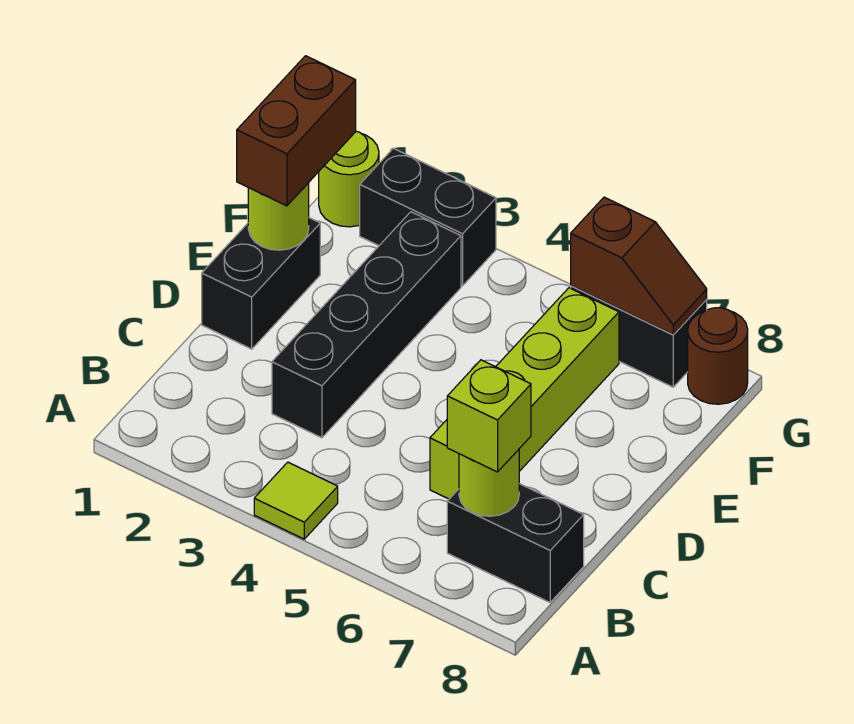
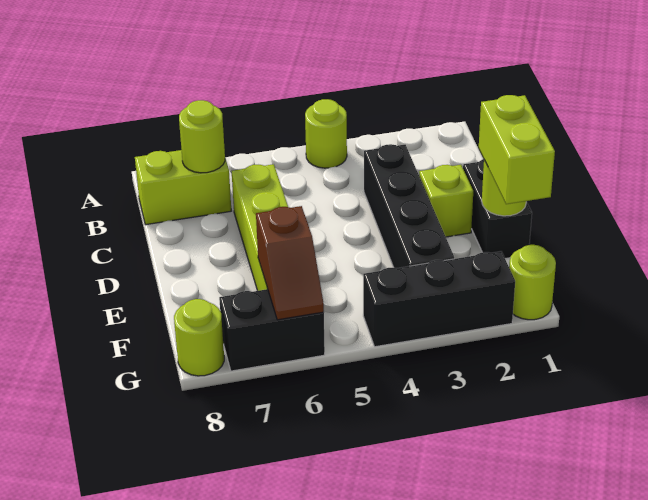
lime tile A4 level 1 -> lime round brick A4 level 1
black brick B7:B8 level 1 -> lime brick B7:B8 level 1
lime brick B7 level 3 -> lime brick D2 level 1
brown brick E1:F1 level 3 -> lime brick E1:F1 level 3
black brick G2:G3 level 1 -> black brick G2:G4 level 1
brown slope G6:G7 level 2 top 6 -> brown slope F6:G6 level 2 top F
brown round brick G8 level 1 -> lime round brick G8 level 1

